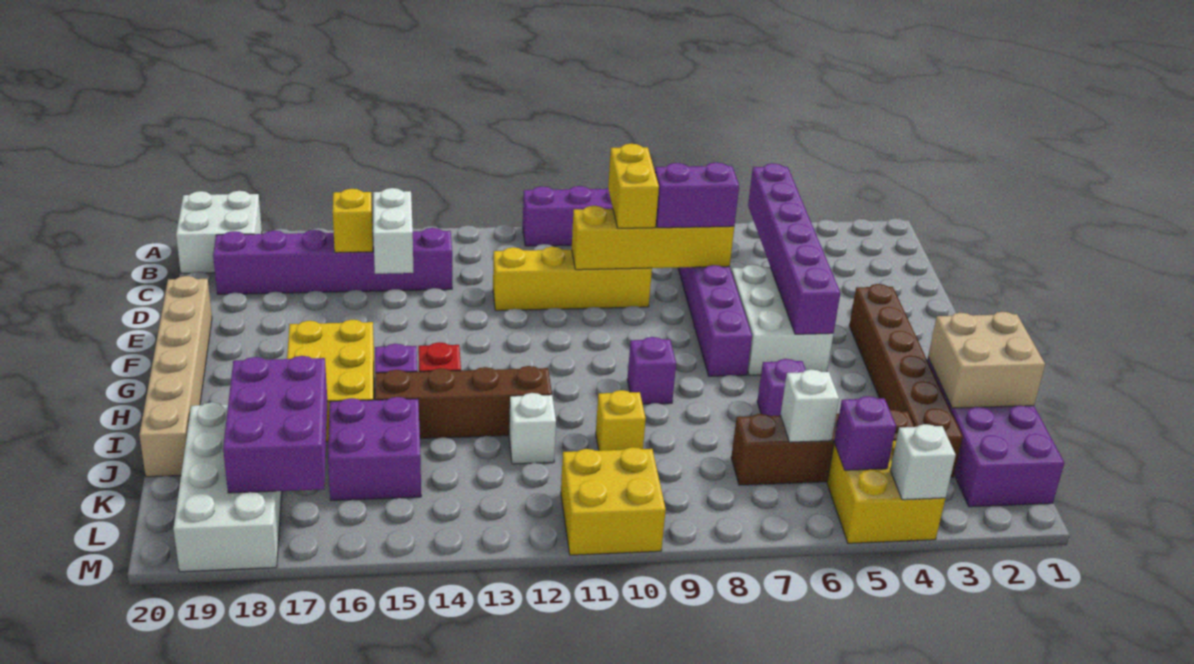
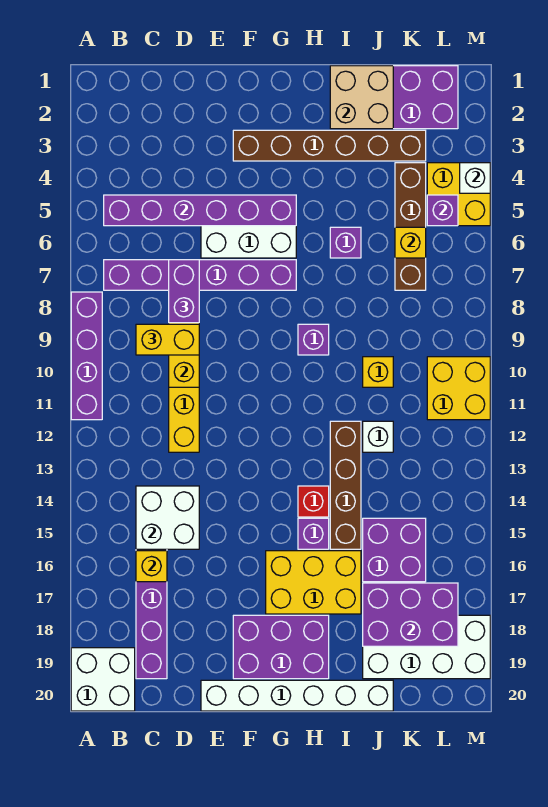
white brick C15:D15 level 2 -> white brick C14:D15 level 2
tan brick E20:J20 level 1 -> white brick E20:J20 level 1
none -> purple brick F18:H19 level 1
white brick K6 level 2 -> yellow brick K6 level 2

